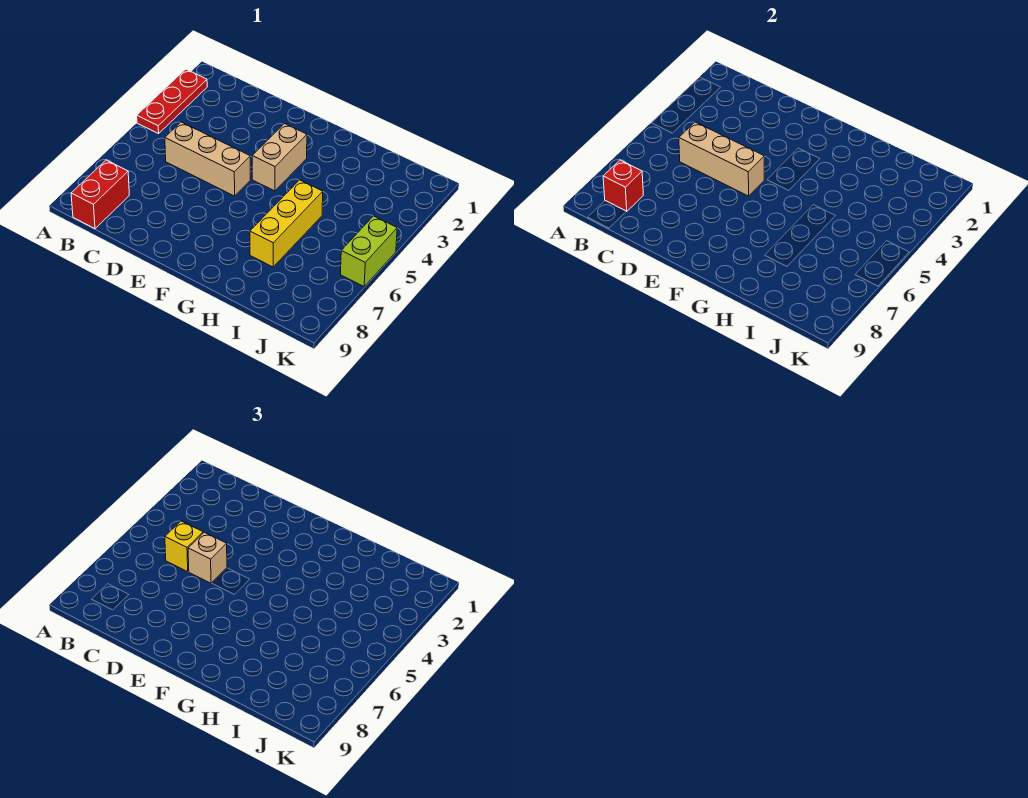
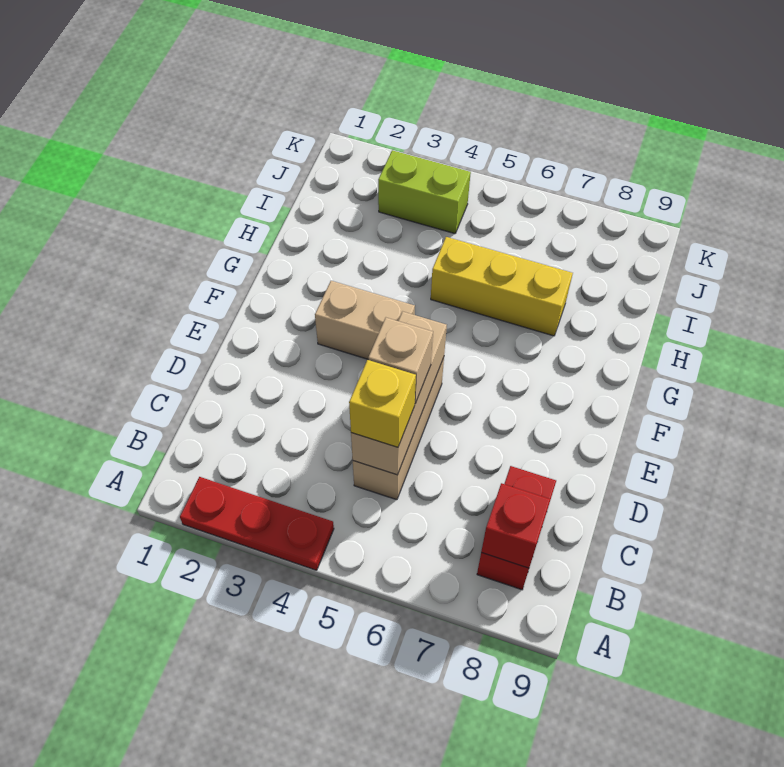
red brick B8:B9 level 1 -> red brick B8:C8 level 1
lime brick K5:K6 level 1 -> lime brick J3:J4 level 1

